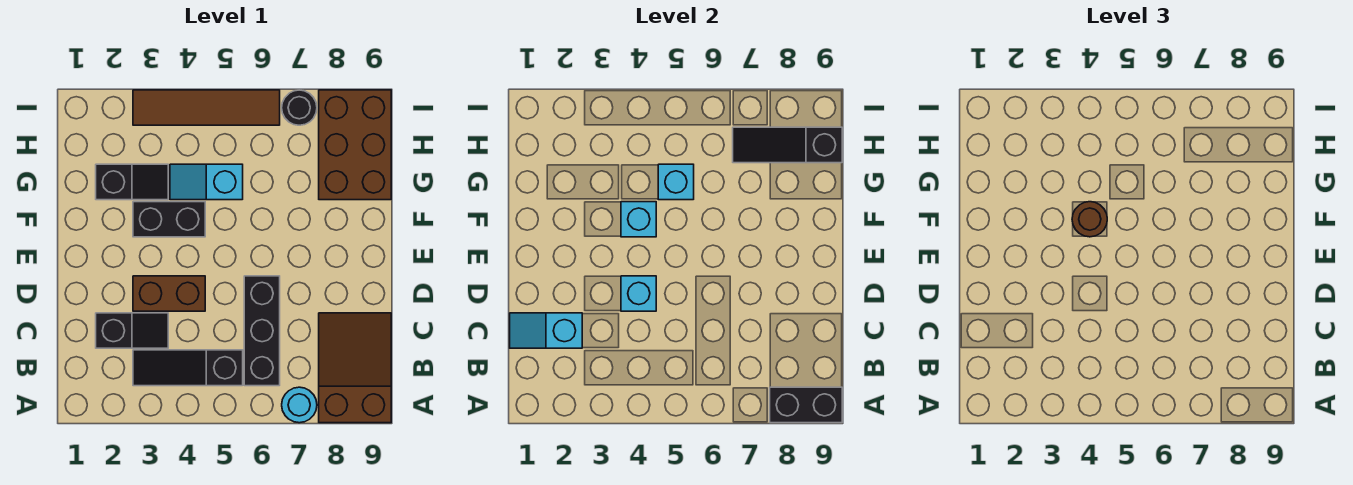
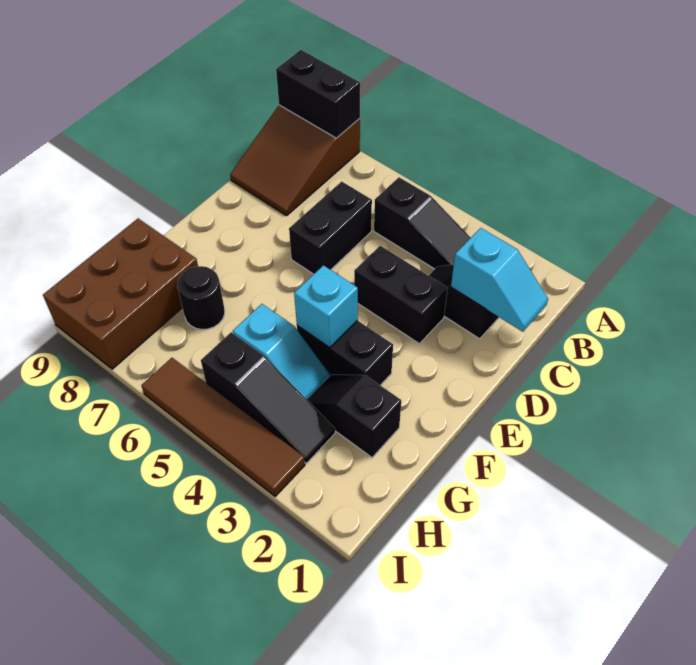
cyan round brick A7 level 1 -> none
black brick B6:D6 level 1 -> black brick C6:D6 level 1
brown brick D3:D4 level 1 -> black brick D3:D4 level 1
cyan brick D4 level 2 -> none
brown round brick F4 level 3 -> none
cyan brick G5 level 2 -> none
black slope H7:H9 level 2 top 9 -> black slope H3:H5 level 1 top 5
black round brick I7 level 1 -> black round brick G7 level 1

